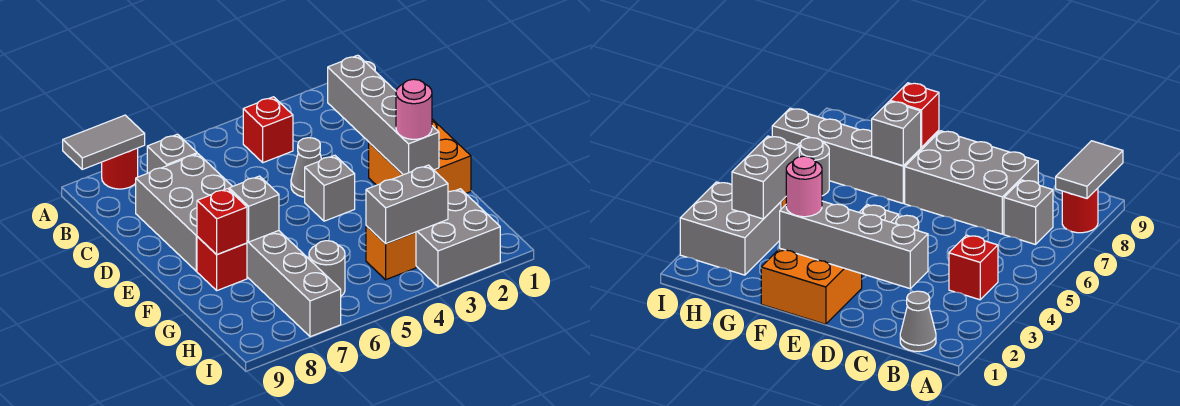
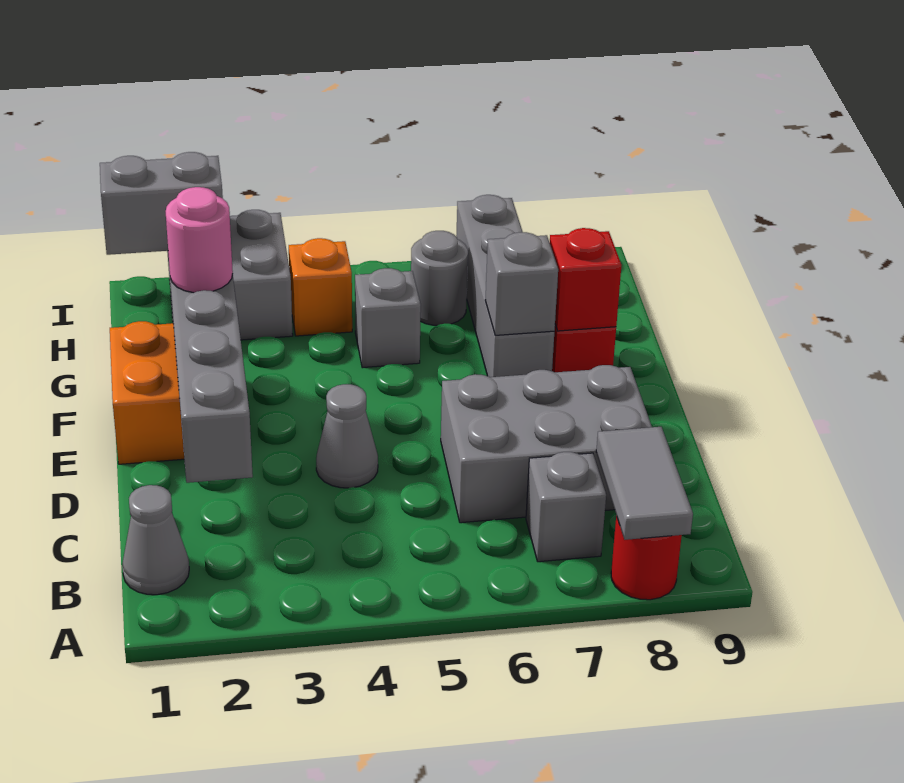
grey tile A8:A9 level 2 -> grey tile A8:B8 level 2
red brick B4 level 1 -> none
grey brick C7:E8 level 1 -> grey brick C6:D8 level 1
grey brick E4 level 1 -> grey brick G5 level 1
grey brick H3:H4 level 2 -> grey brick I1:I2 level 2

